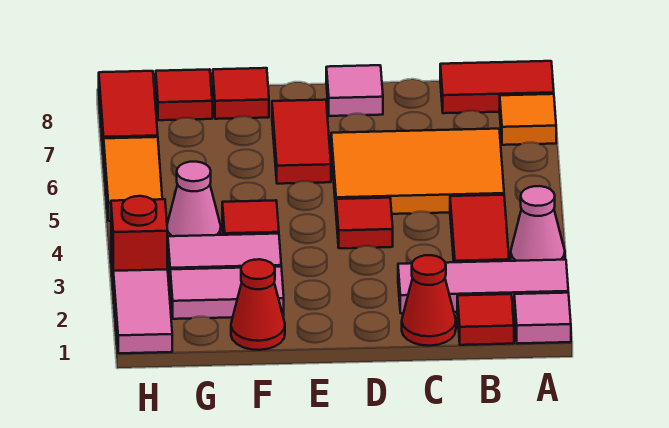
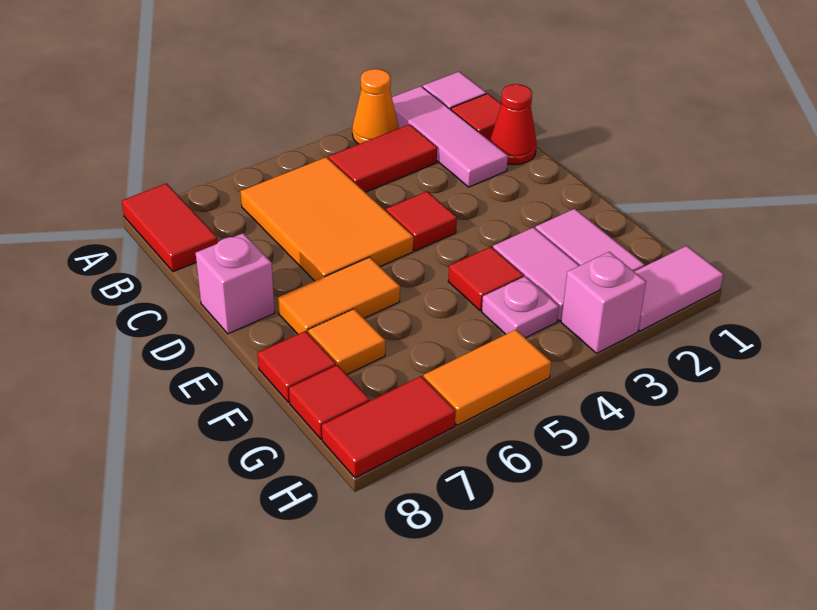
pink cone A3 level 1 -> orange cone A3 level 1
orange tile A7 level 1 -> orange tile F7 level 1
pink tile D8 level 1 -> pink brick D8 level 1
red tile E6:E7 level 1 -> orange tile E6:E7 level 1
red cone F1 level 1 -> none
pink cone G4 level 1 -> pink plate G4 level 1
red brick H3 level 1 -> pink brick H3 level 1

